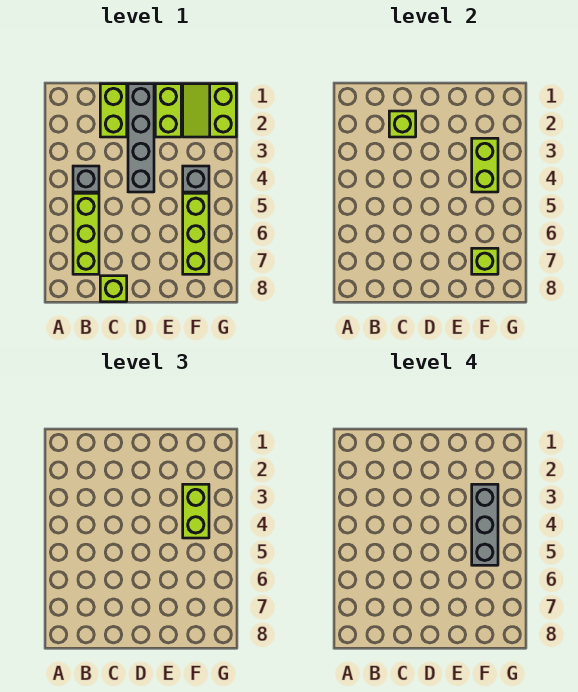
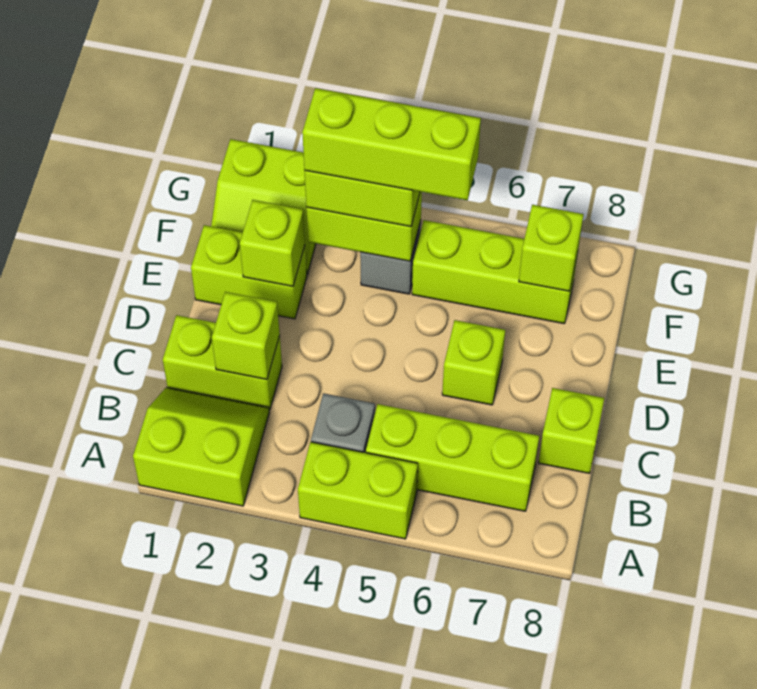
none -> lime slope A1:B2 level 1 top A
none -> lime brick A4:A5 level 1
grey brick D1:D4 level 1 -> none
none -> lime brick D6 level 1
none -> lime brick E2 level 2
grey brick F3:F5 level 4 -> lime brick F3:F5 level 4

